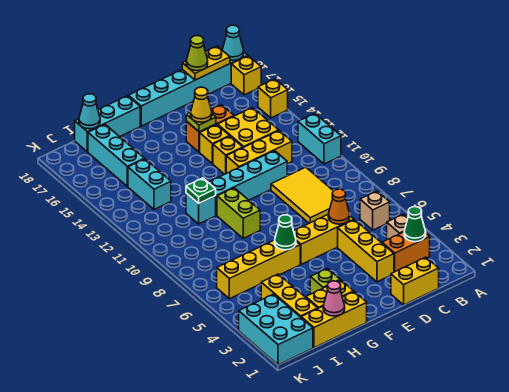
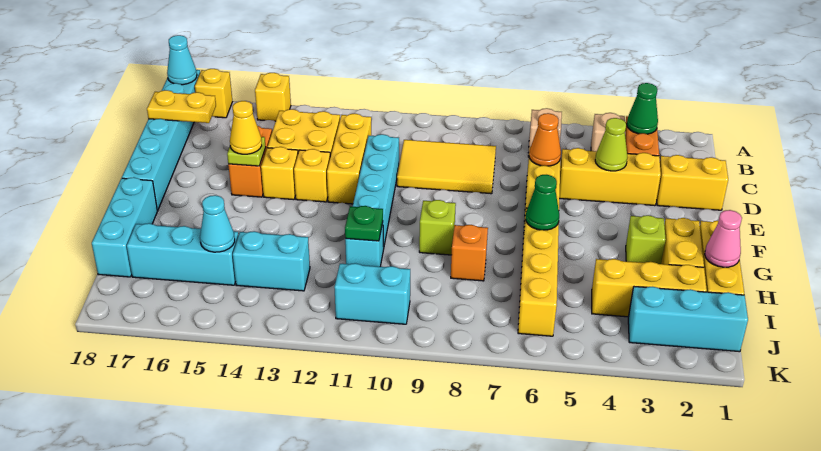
cyan brick A11:A12 level 1 -> cyan brick J10:J11 level 1
yellow plate B18:C18 level 2 -> yellow plate C17:C18 level 2
yellow brick C1:D1 level 1 -> yellow brick D1:D2 level 1
lime cone C18 level 3 -> lime cone D4 level 2
lime brick G9:G10 level 1 -> lime brick G9 level 1
none -> orange brick H8 level 1
cyan cone I18 level 2 -> cyan cone I15 level 2
cyan brick J1:K3 level 1 -> cyan brick J1:J3 level 1

